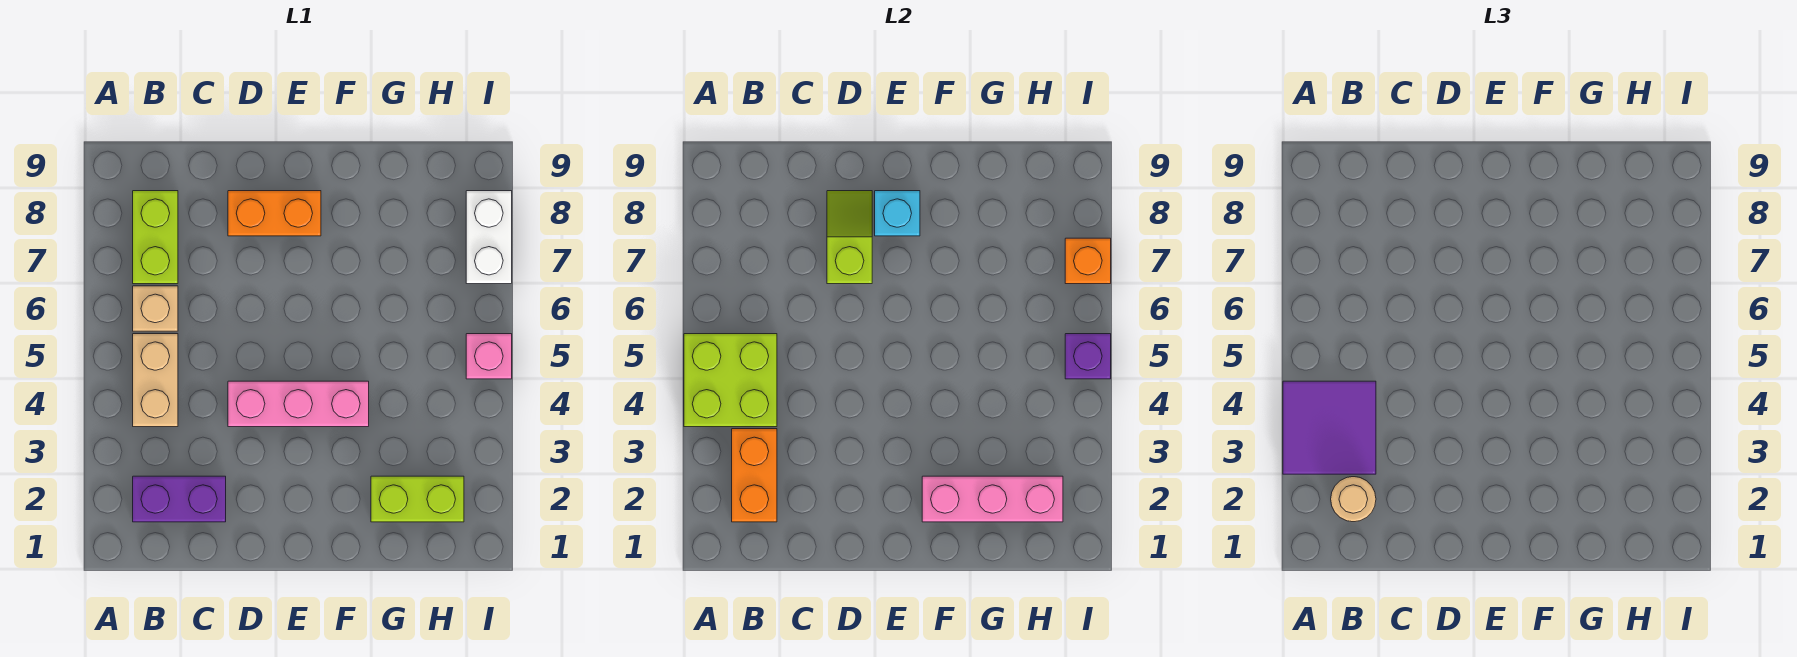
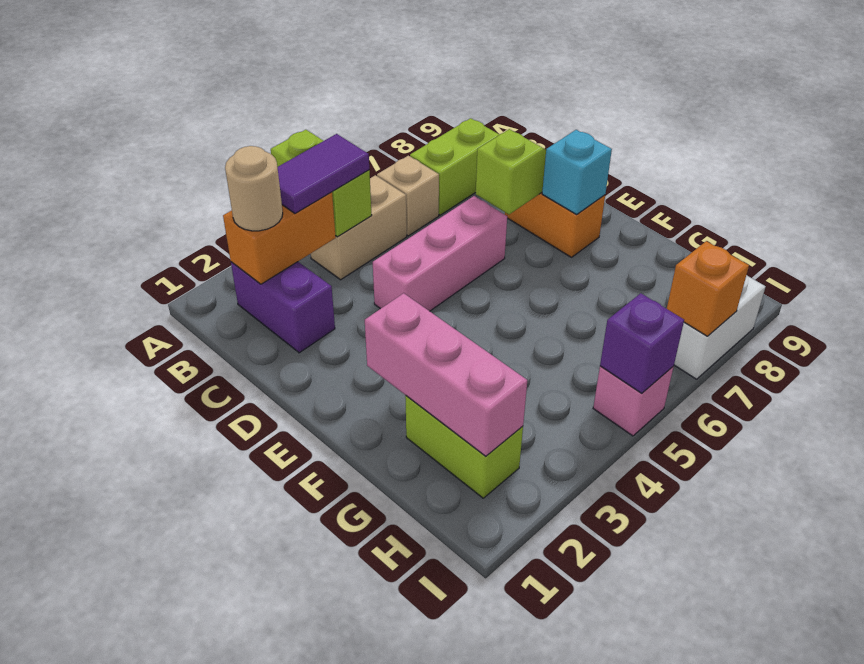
purple tile A3:B4 level 3 -> purple tile B3:B4 level 3
lime brick A4:B5 level 2 -> lime brick A4:B4 level 2
pink brick D4:F4 level 1 -> pink brick D4:D6 level 1

